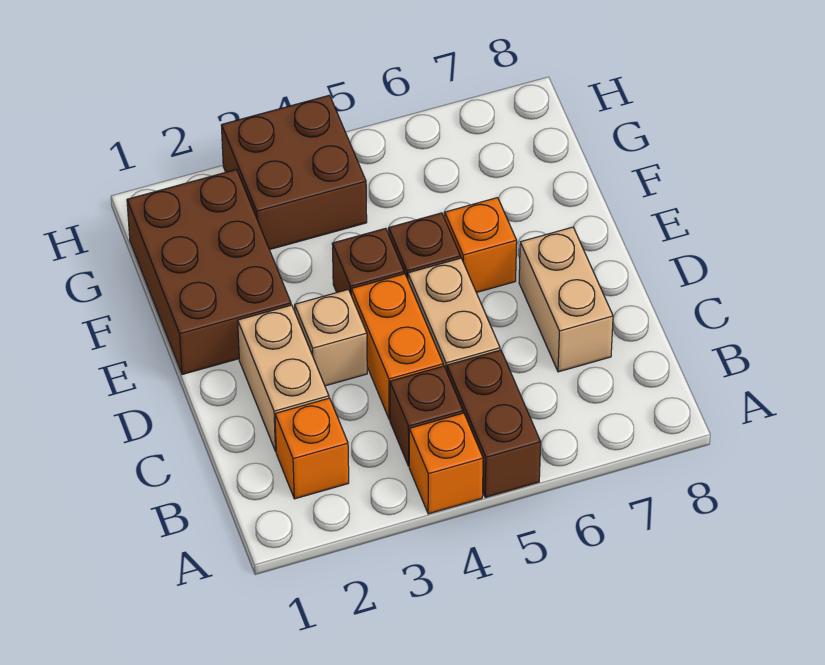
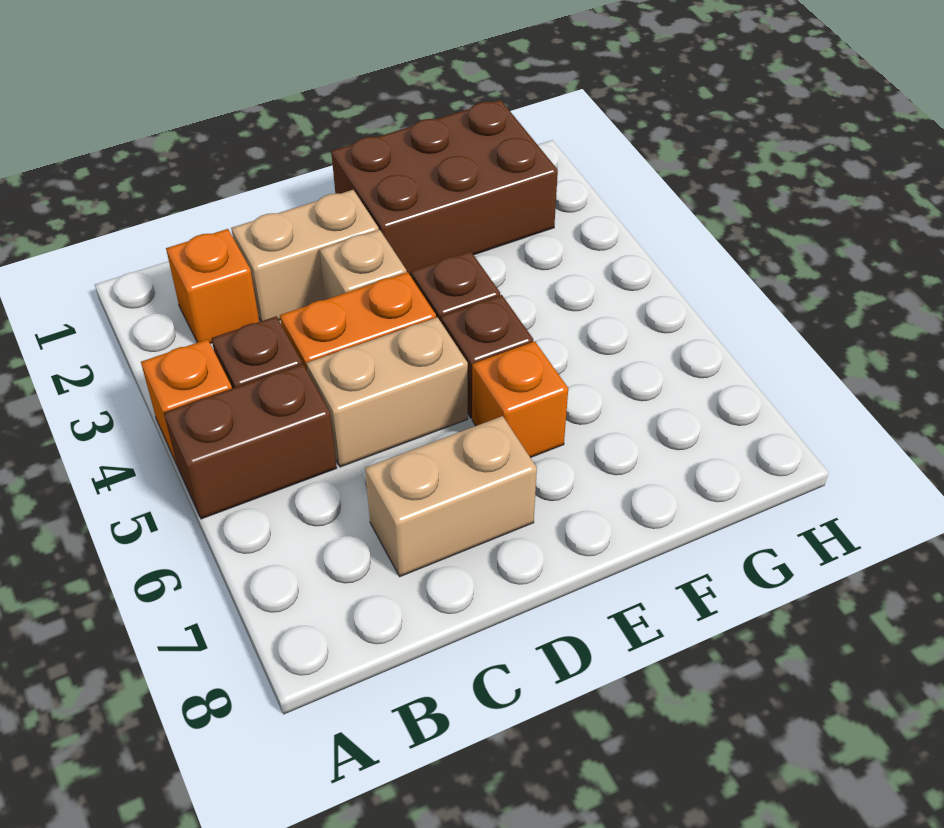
brown brick G3:H4 level 1 -> none

